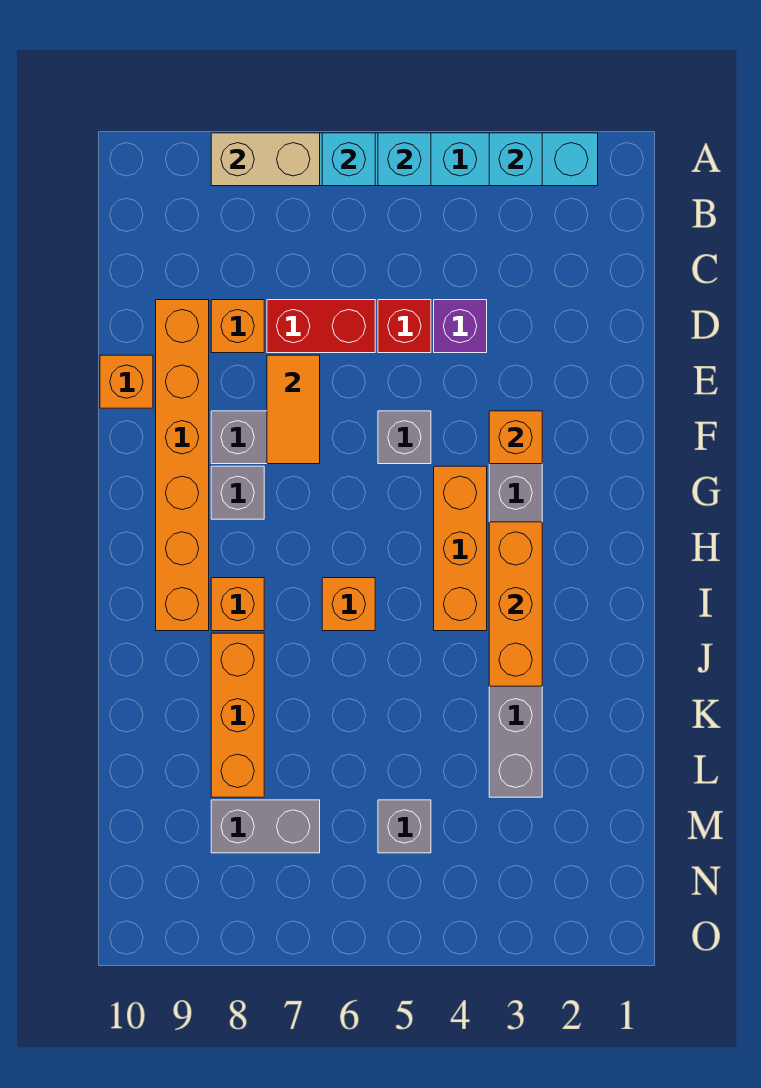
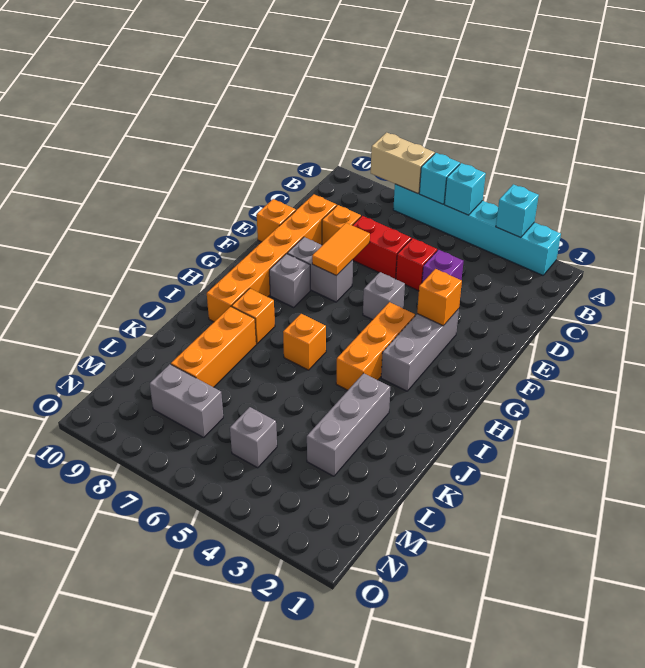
orange brick H3:J3 level 2 -> none

